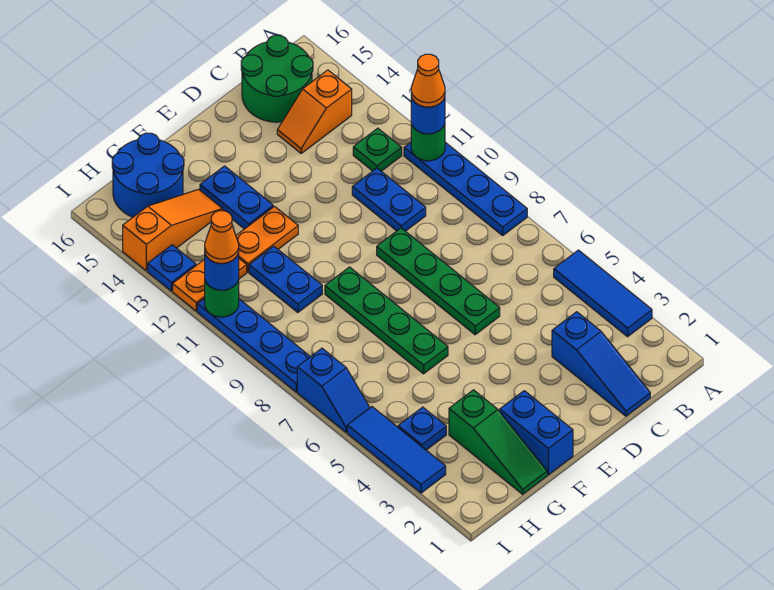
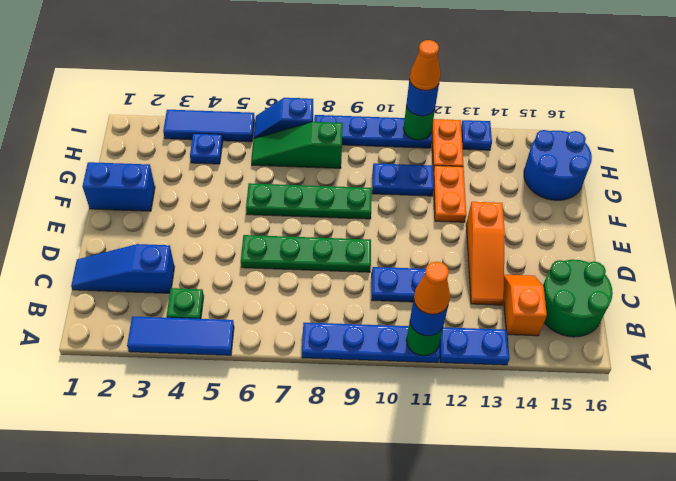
green plate B12 level 1 -> green plate B4 level 1
blue plate F13:F14 level 1 -> blue plate A12:A13 level 1
green slope G1:G3 level 1 top 3 -> green slope H6:H8 level 1 top 8
orange slope G14:I14 level 1 top I -> orange slope C13:E13 level 1 top E

